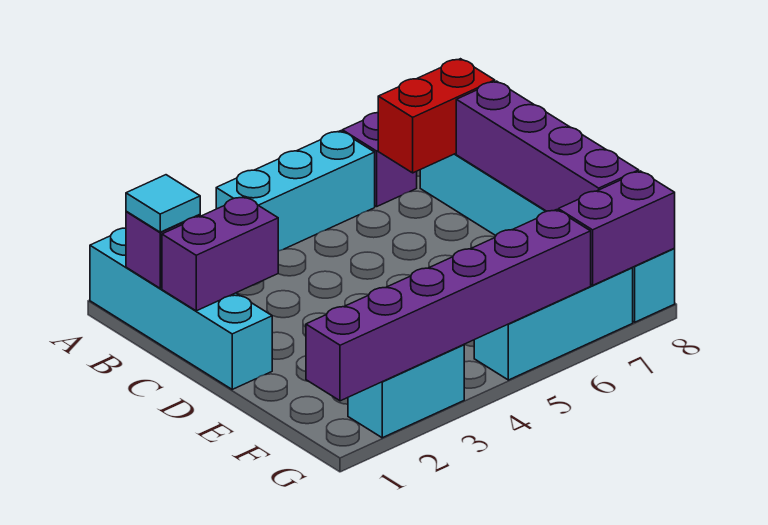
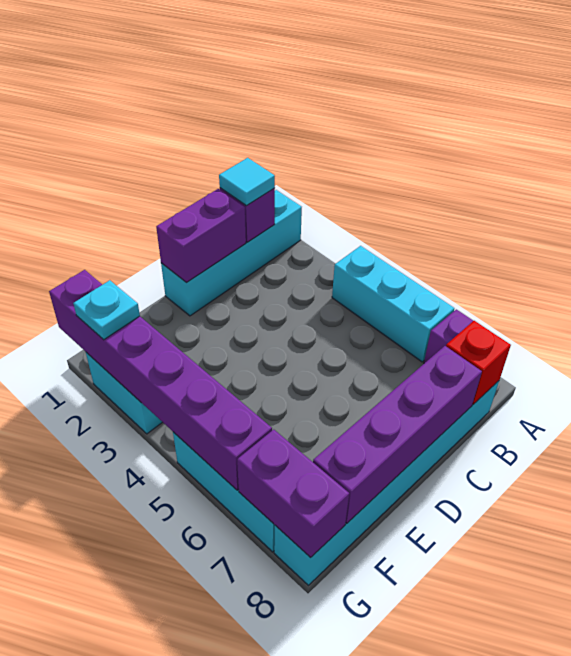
red brick B7:B8 level 2 -> red brick B8 level 2
purple brick C1:C2 level 2 -> purple brick C1:D1 level 2
none -> cyan plate G2 level 3

